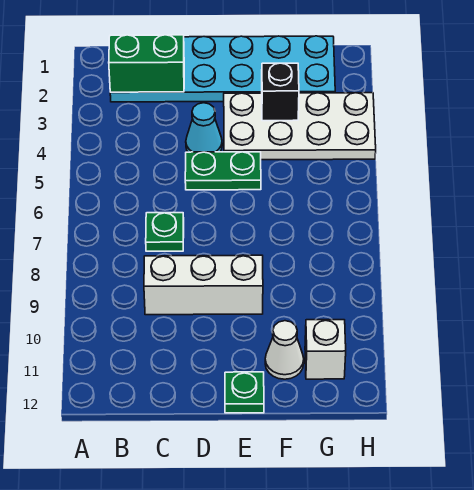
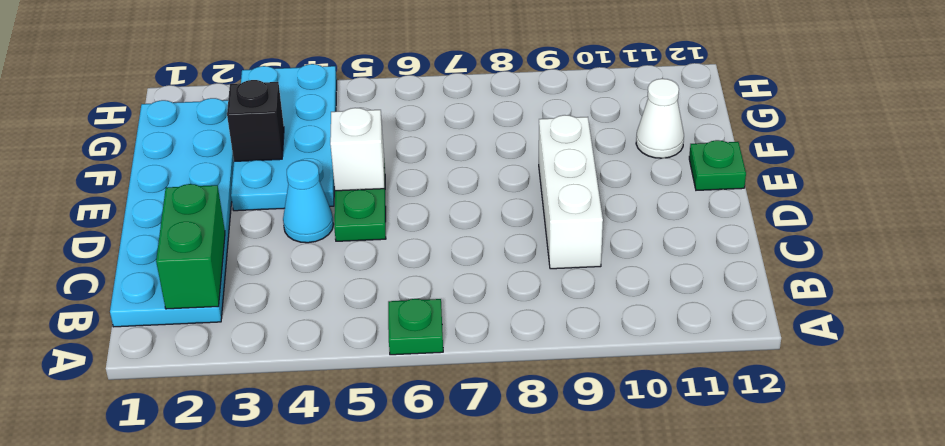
green plate C7 level 1 -> green plate A6 level 1
white plate E3:H4 level 1 -> cyan plate E3:H4 level 1
white brick G11 level 1 -> white brick E5 level 2

